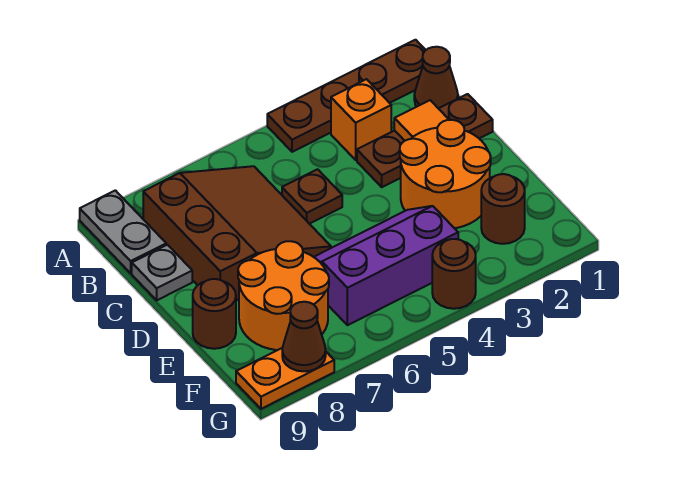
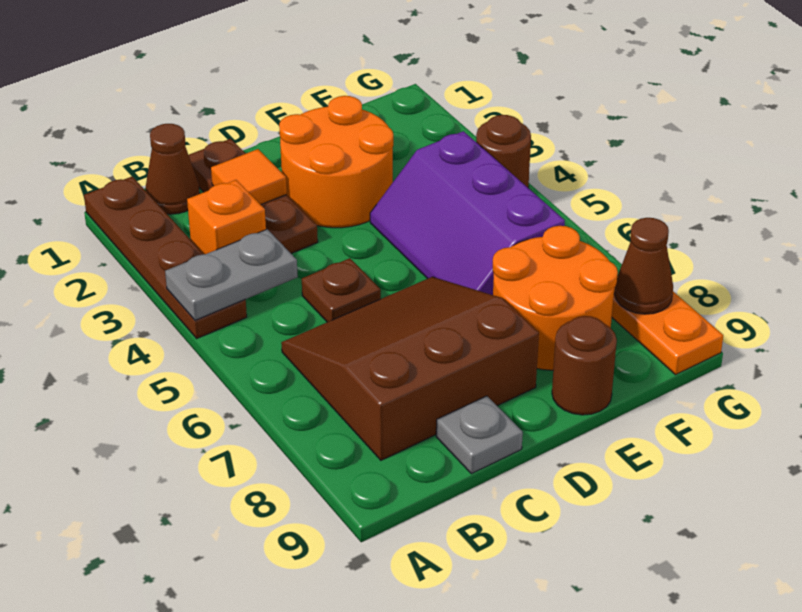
grey plate A9:B9 level 1 -> grey plate A4:B4 level 2
brown round brick F2 level 1 -> none

